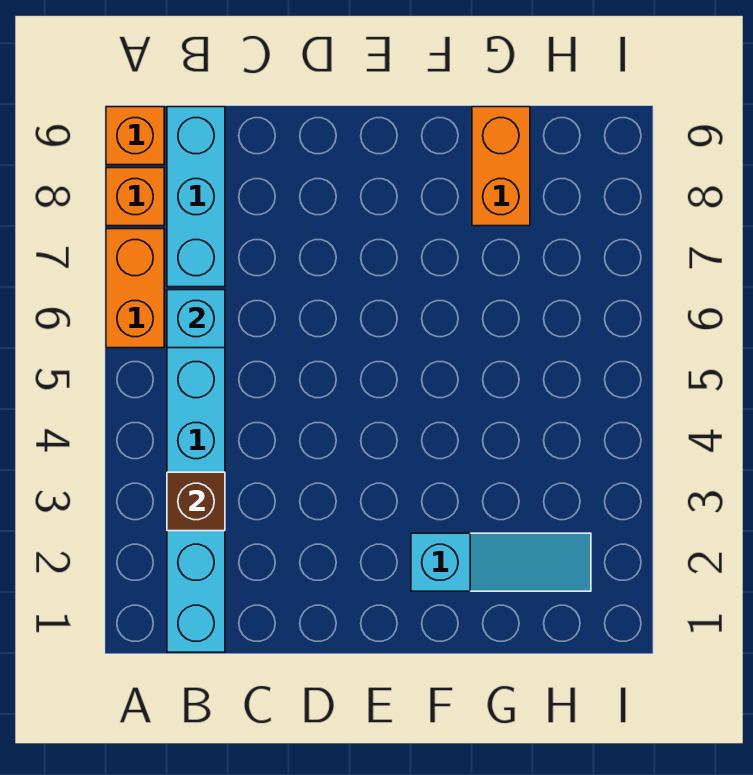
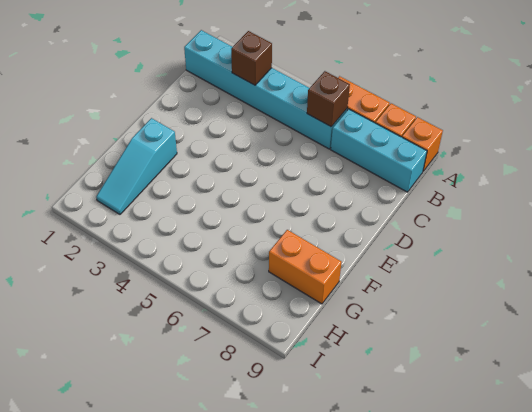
cyan brick B6 level 2 -> brown brick B6 level 2

